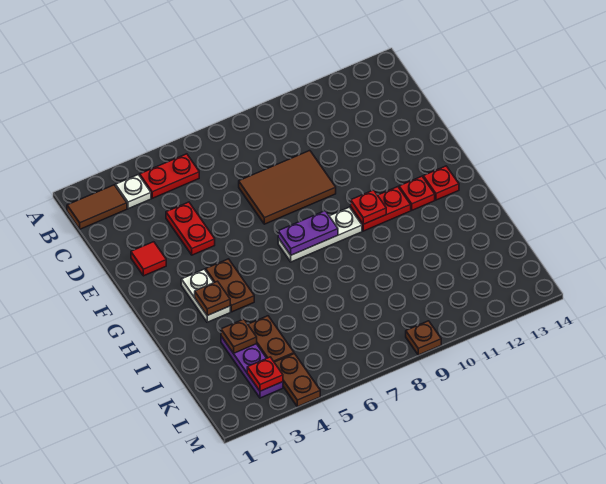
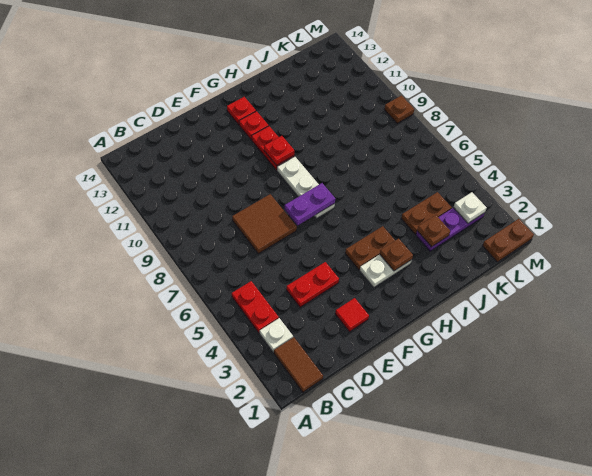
brown tile D7:E9 level 1 -> brown tile D7:E8 level 1
purple plate G7:G8 level 2 -> purple plate F7:G7 level 2
red plate L3 level 2 -> white plate L3 level 2
brown plate L4:M4 level 1 -> brown plate L1:M1 level 1

